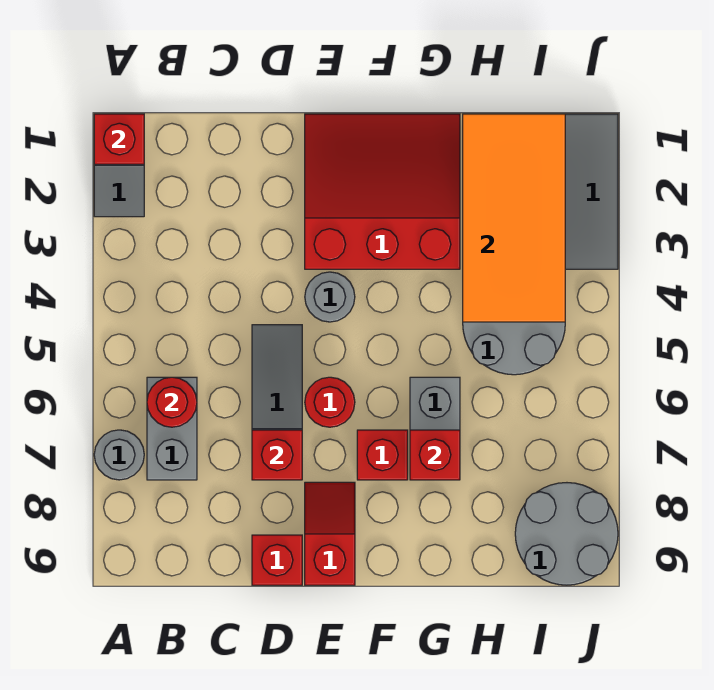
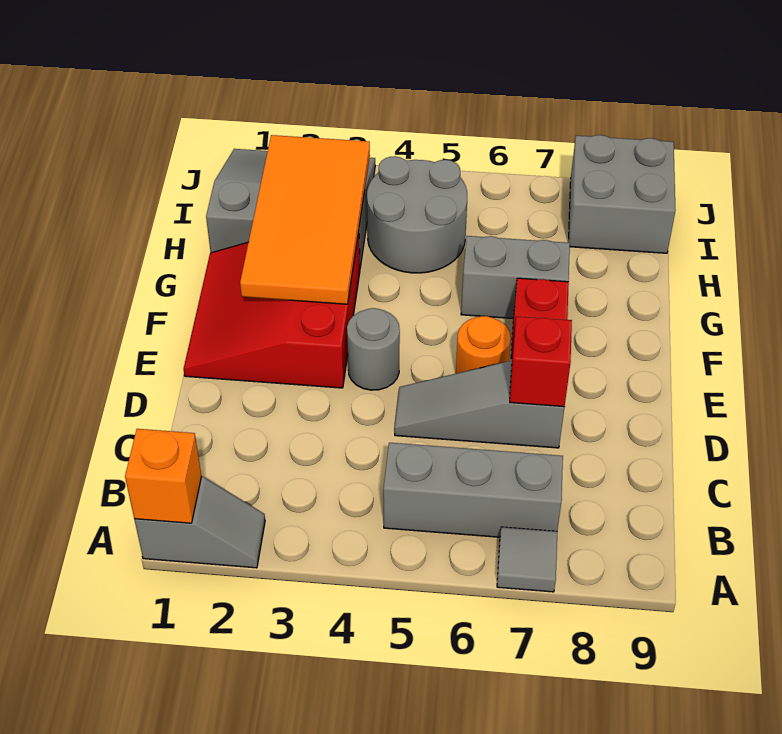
red brick A1 level 2 -> orange brick A1 level 2
grey round brick A7 level 1 -> grey tile A7 level 1
grey brick B6:B7 level 1 -> grey brick B5:B7 level 1
red round brick B6 level 2 -> none
red brick D9 level 1 -> none
red round brick E6 level 1 -> orange round brick E6 level 1
red slope E8:E9 level 1 top 9 -> none
red brick G7 level 2 -> none
orange tile H1:I4 level 2 -> orange tile F2:I3 level 2
grey round brick I8:J9 level 1 -> grey brick I8:J9 level 1

